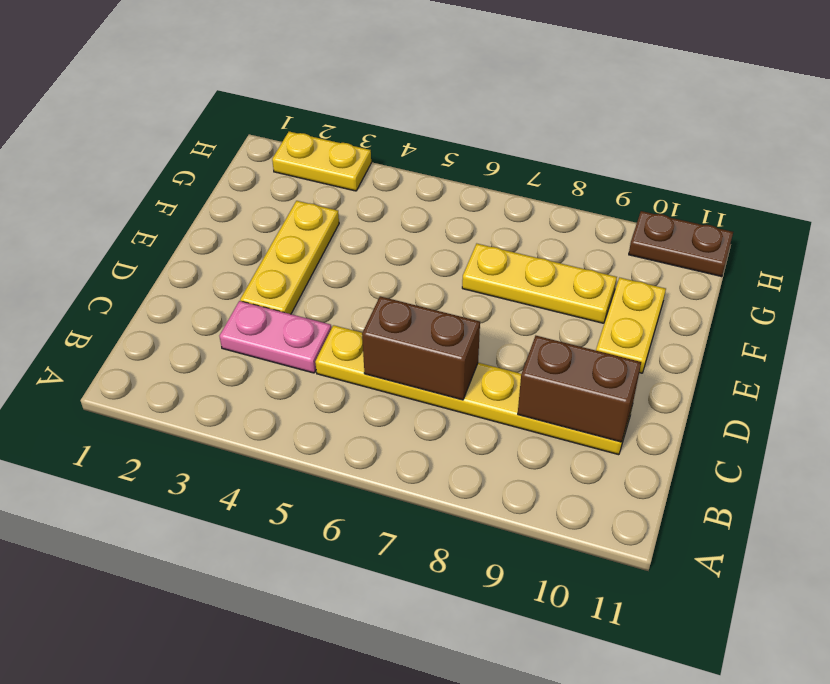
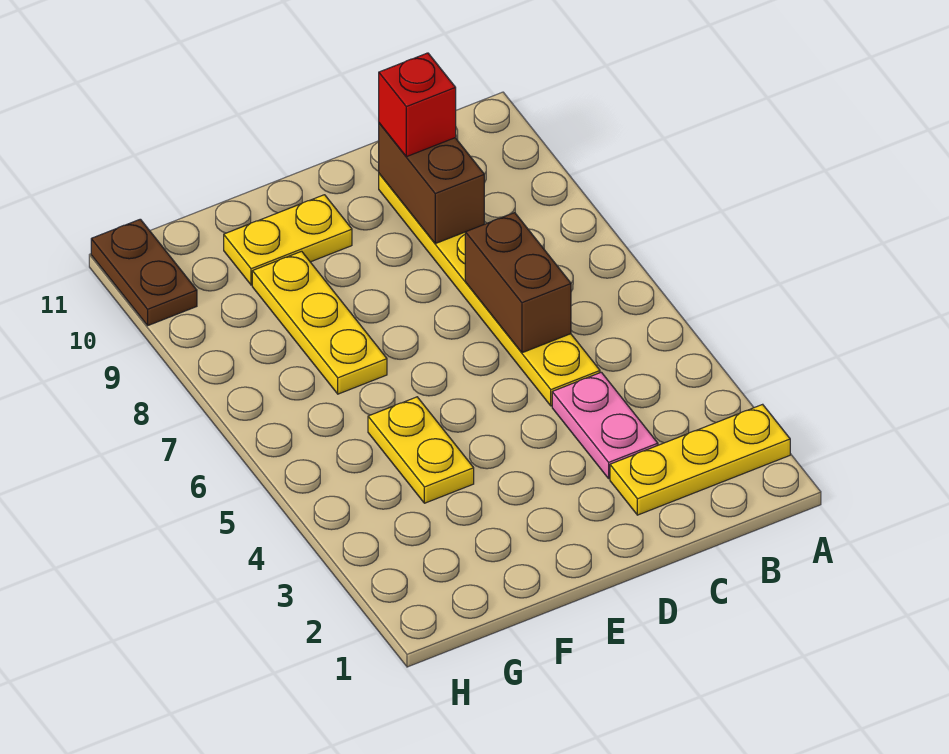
none -> red brick C10 level 3
yellow plate D3:F3 level 1 -> yellow plate A2:C2 level 1
yellow plate H2:H3 level 1 -> yellow plate F4:F5 level 1

